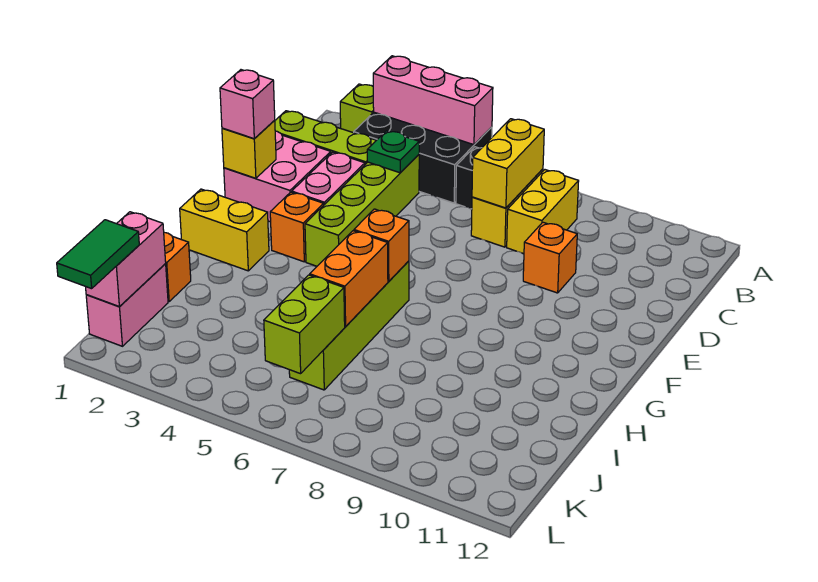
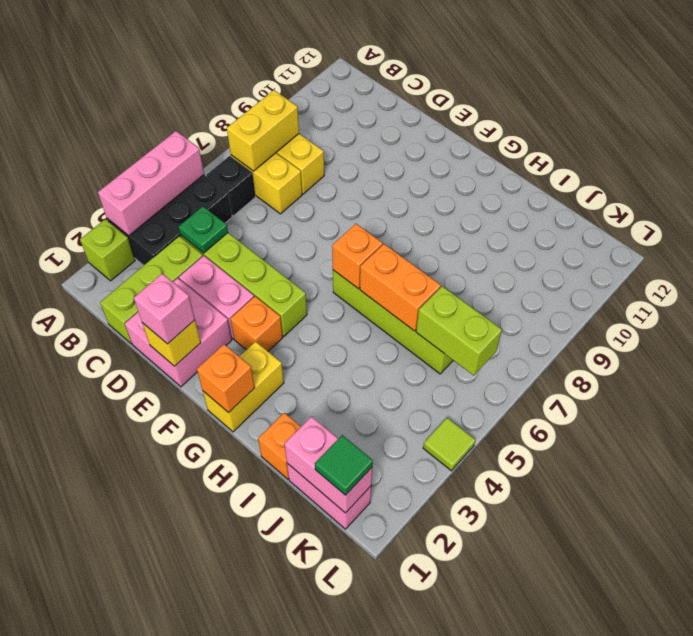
yellow brick B7:C7 level 2 -> yellow brick B7:B8 level 2
orange brick D9 level 1 -> orange brick G1 level 2
green tile K1:L1 level 3 -> green tile K1 level 3
none -> lime tile L4 level 1

